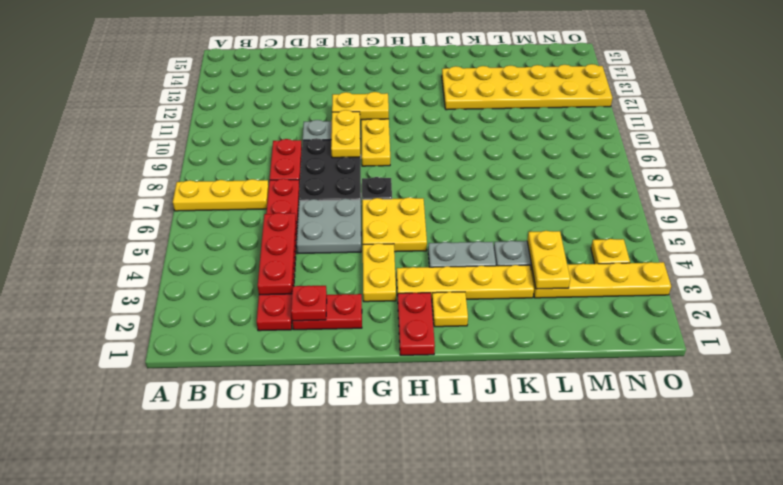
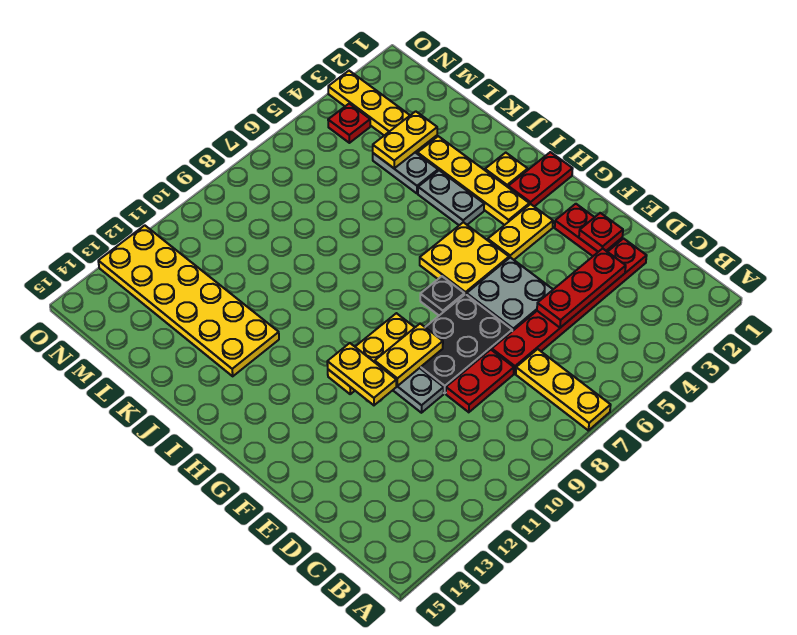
yellow plate N4 level 1 -> red plate N4 level 1

